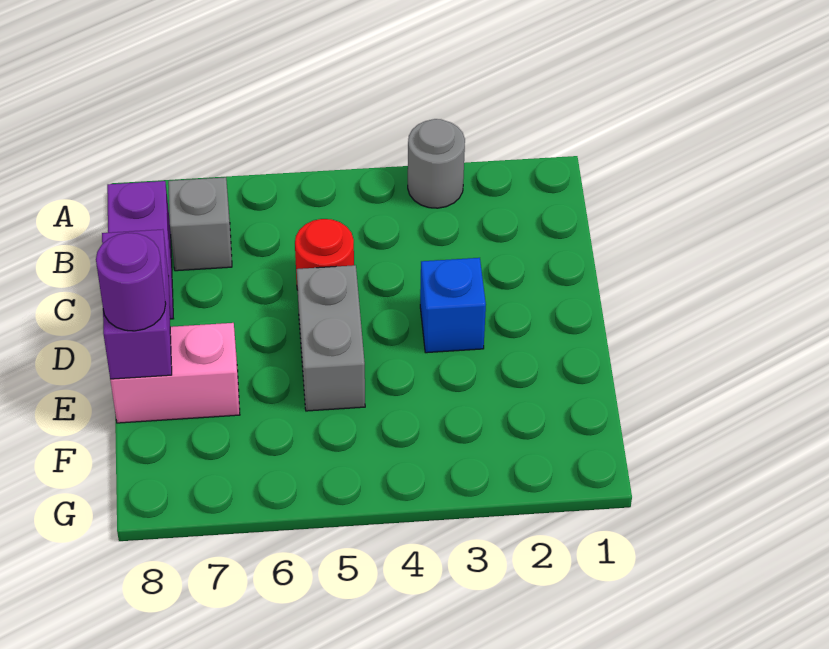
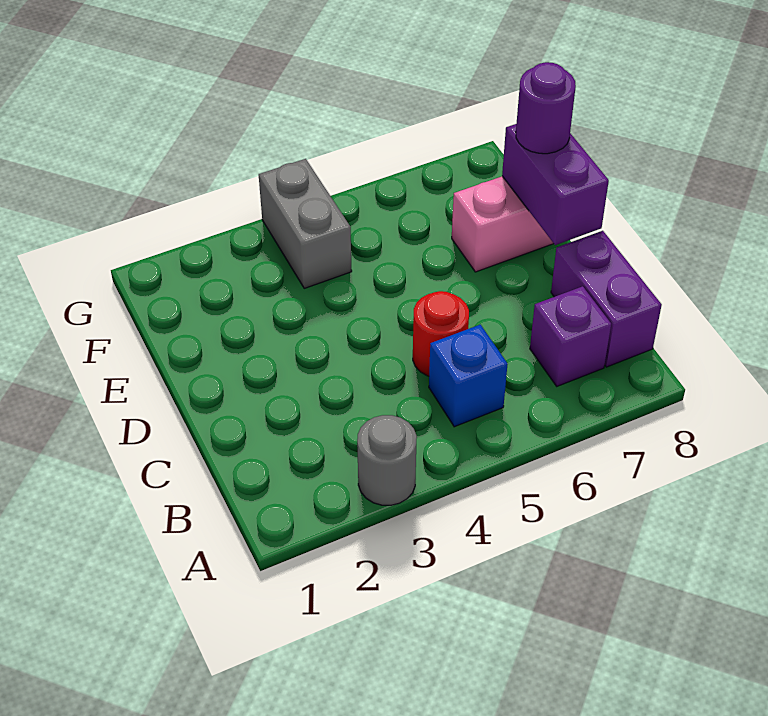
grey brick B7 level 1 -> purple brick B7 level 1
blue brick D3 level 1 -> blue brick B5 level 1
grey brick D5:E5 level 1 -> grey brick F4:G4 level 1

